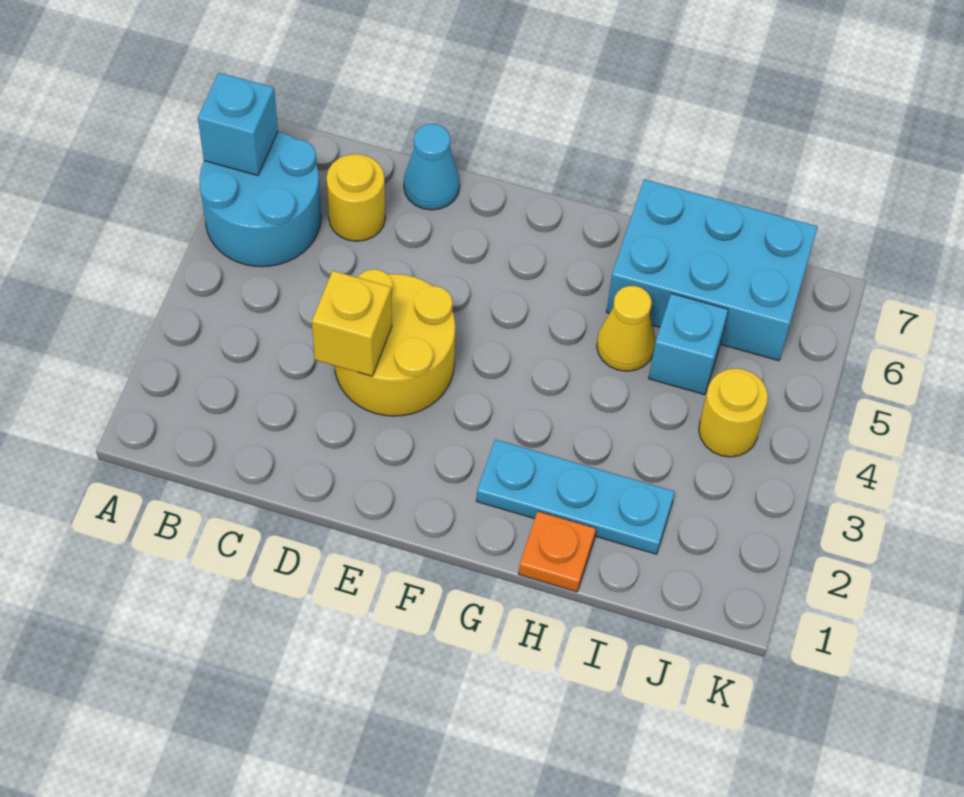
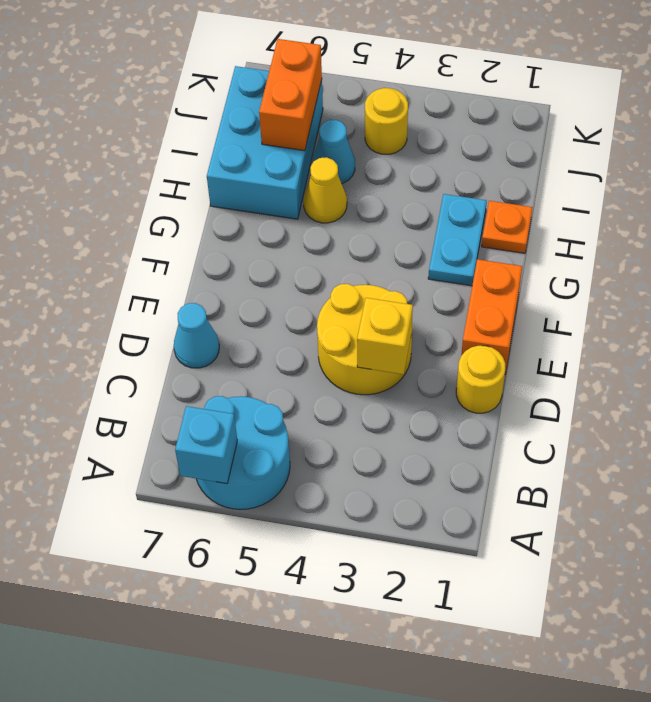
yellow round brick C6 level 1 -> yellow round brick D1 level 1
none -> orange brick E1:F1 level 1
cyan plate G2:I2 level 1 -> cyan plate G2:H2 level 1
cyan brick I5 level 1 -> cyan cone I5 level 1
none -> orange brick I6:J6 level 2

